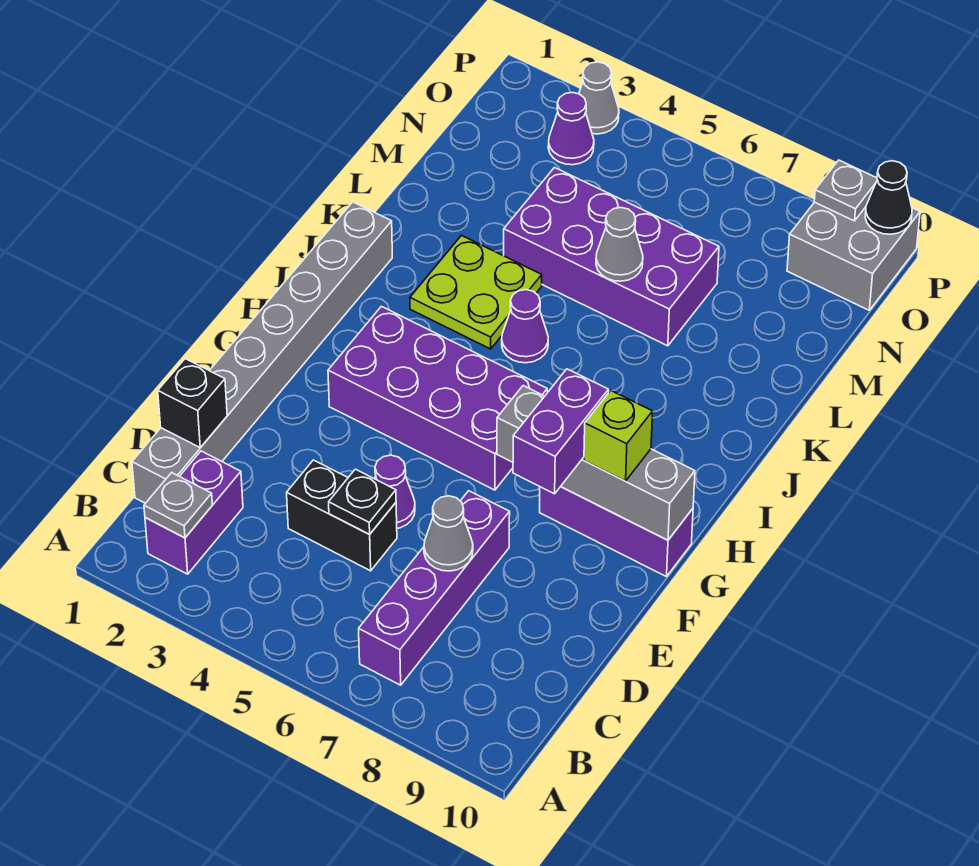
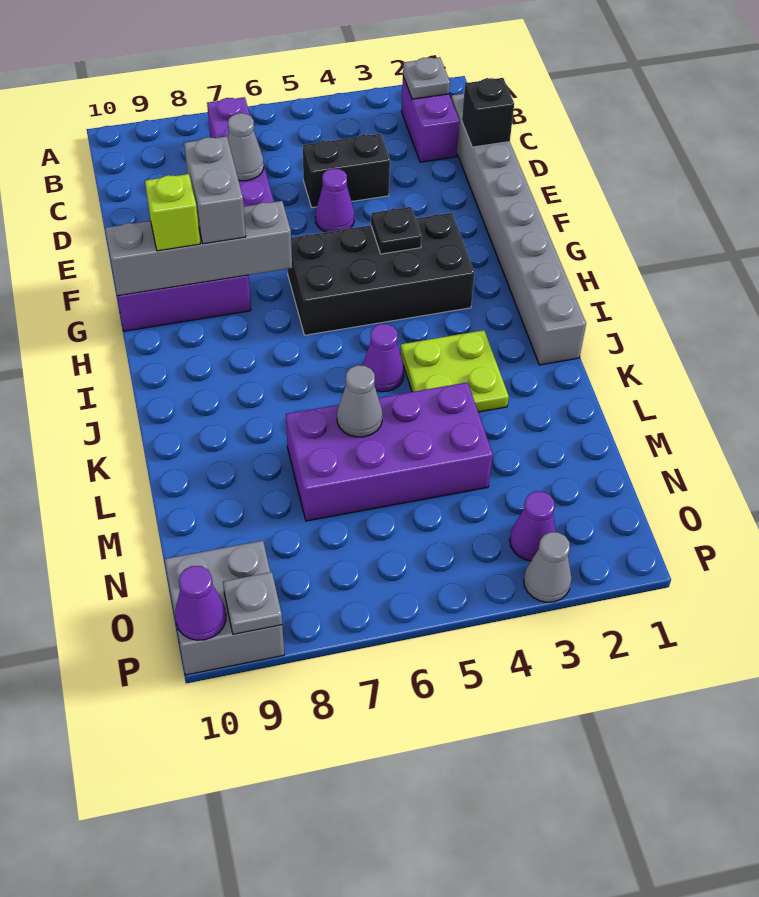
black plate D5 level 2 -> black plate G4 level 2
purple brick F8:G8 level 3 -> grey brick F8:G8 level 3
purple brick G3:H6 level 1 -> black brick G3:H6 level 1
black cone P10 level 2 -> purple cone P10 level 2

